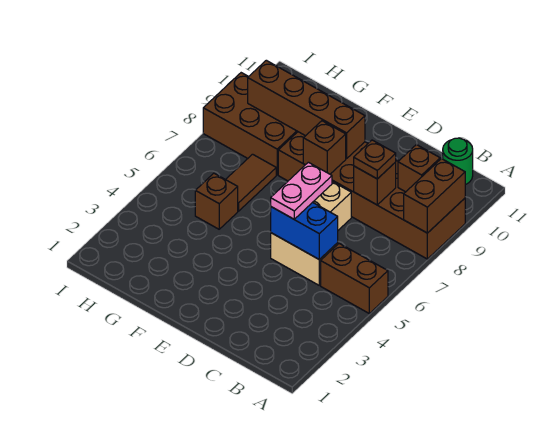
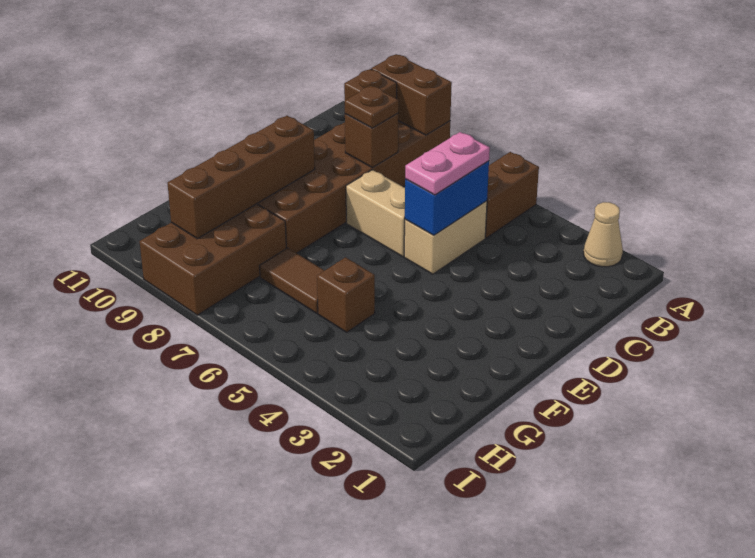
none -> tan cone A2 level 1
green round brick B11 level 1 -> none
pink plate D5:D6 level 3 -> pink plate C5:D5 level 3
brown brick E8 level 2 -> none

